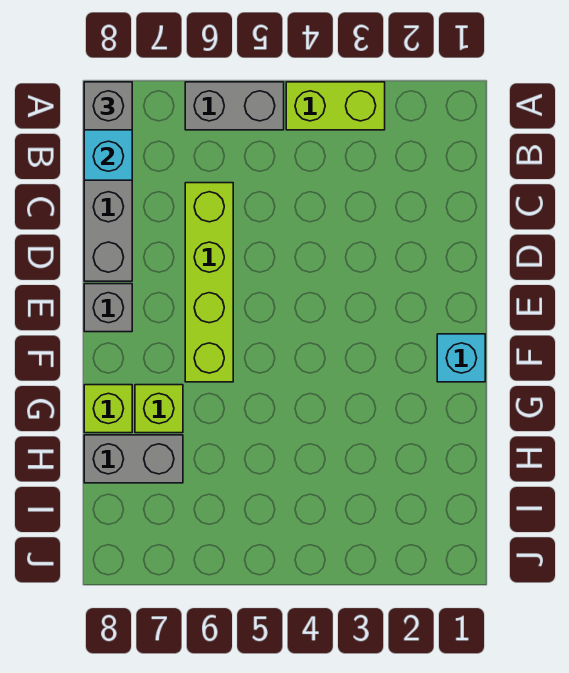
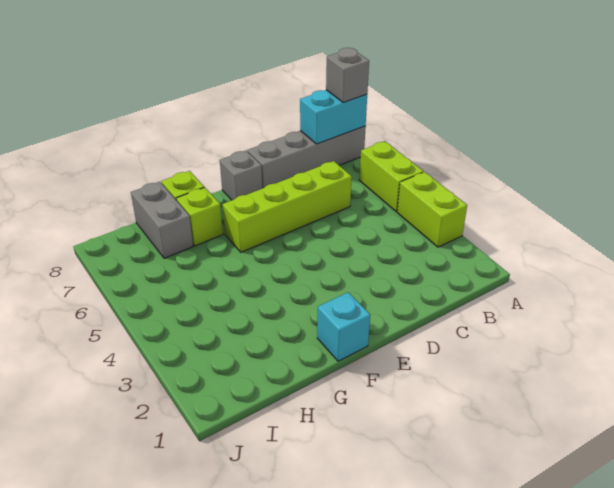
grey brick A5:A6 level 1 -> lime brick A5:A6 level 1

